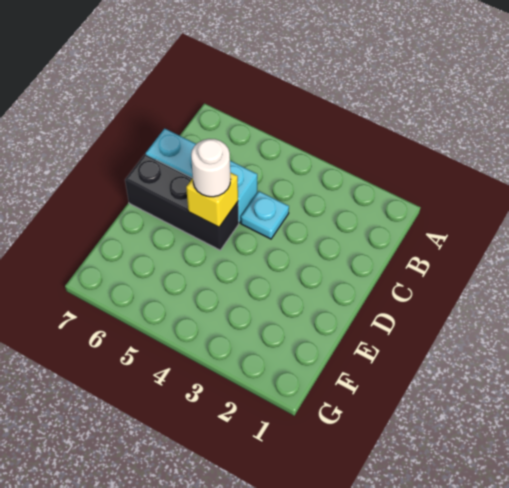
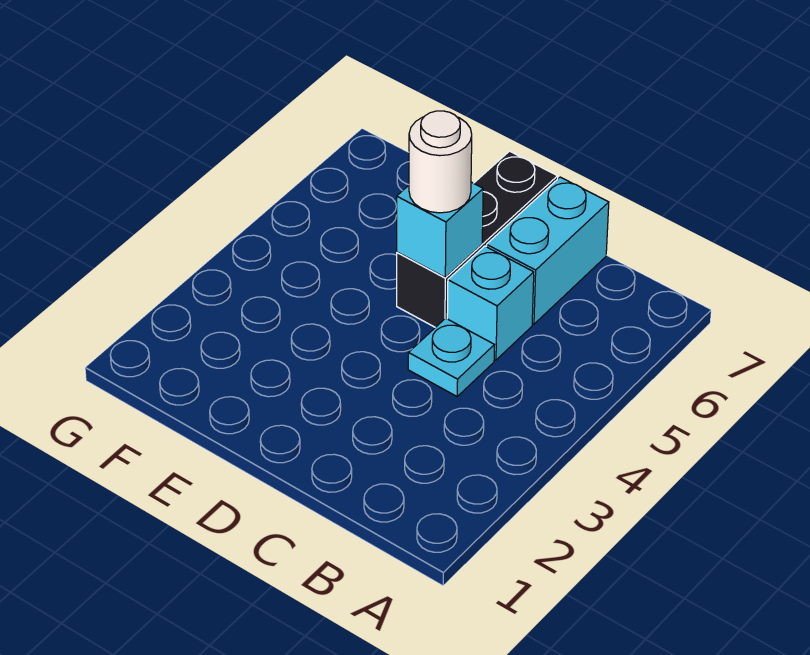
yellow brick D5 level 2 -> cyan brick D5 level 2

